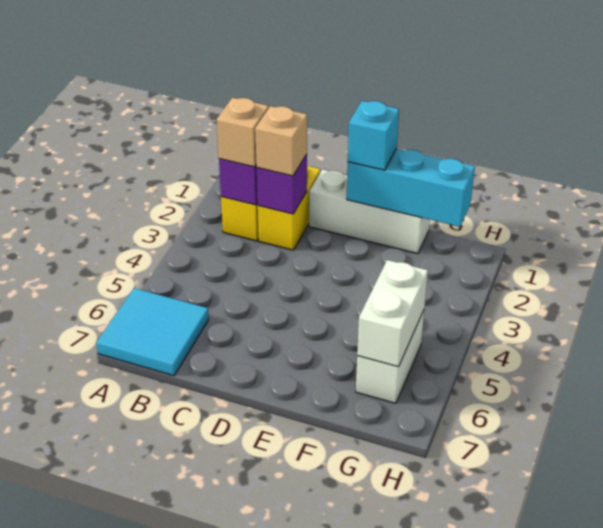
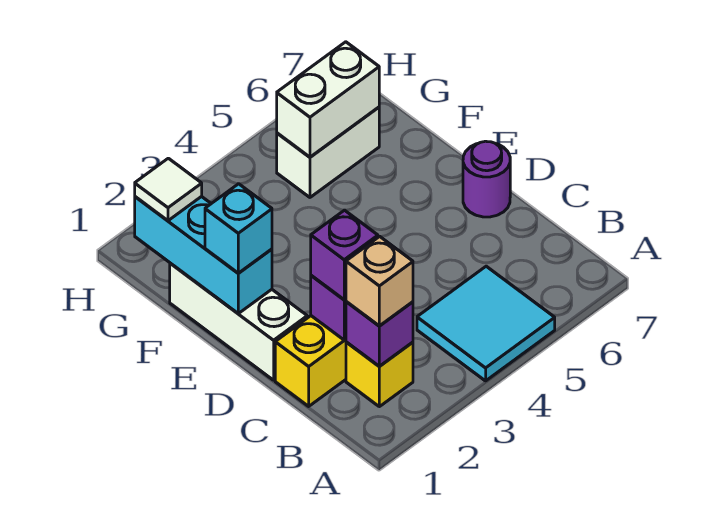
cyan tile A6:B7 level 1 -> cyan tile A4:B5 level 1
tan brick C2 level 3 -> purple brick C2 level 3
none -> purple round brick D7 level 1
none -> white tile G1 level 3

